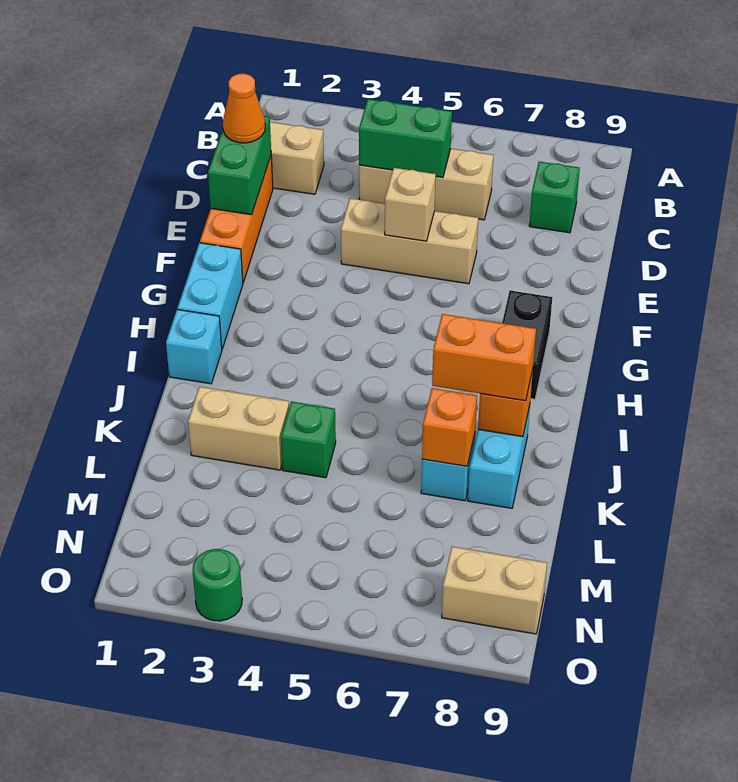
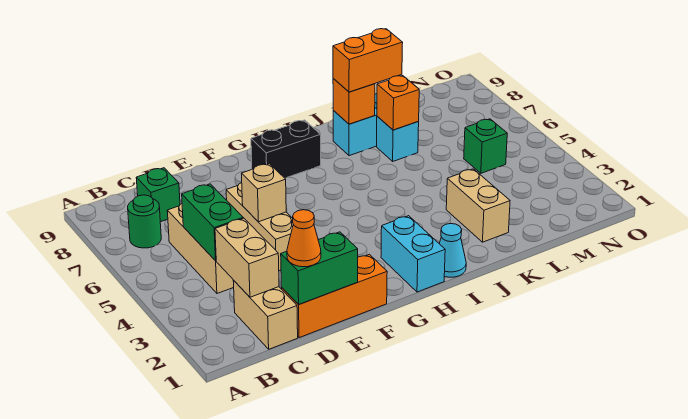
cyan brick G1:H1 level 1 -> cyan brick H1:H2 level 1
cyan brick I1 level 1 -> cyan cone I1 level 1
orange brick J7:J8 level 3 -> orange brick J8:K8 level 3
green brick K4 level 1 -> green brick M5 level 1
tan brick N8:N9 level 1 -> tan brick C2:C3 level 2
green round brick O3 level 1 -> green round brick B7 level 1

